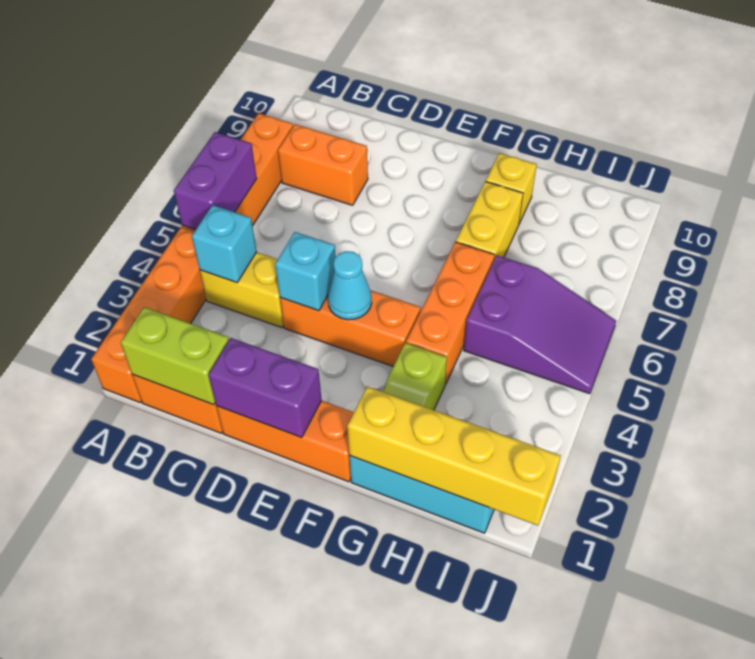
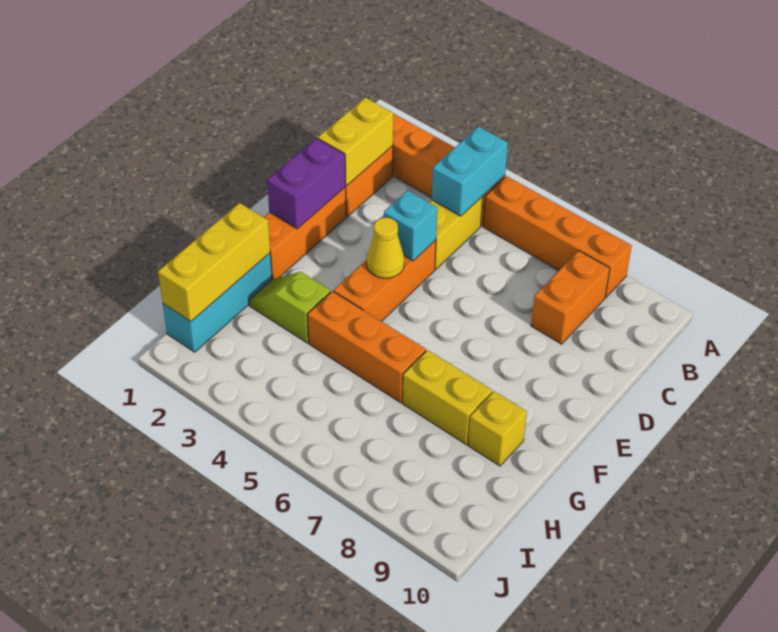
purple brick A5:A6 level 2 -> none
lime brick B1:C1 level 2 -> yellow brick B1:C1 level 2
cyan brick B4 level 2 -> cyan brick A4:B4 level 2
cyan cone E4 level 2 -> yellow cone E4 level 2
yellow brick G1:J1 level 2 -> yellow brick G1:I1 level 2
purple slope H5:J6 level 1 top H -> none

